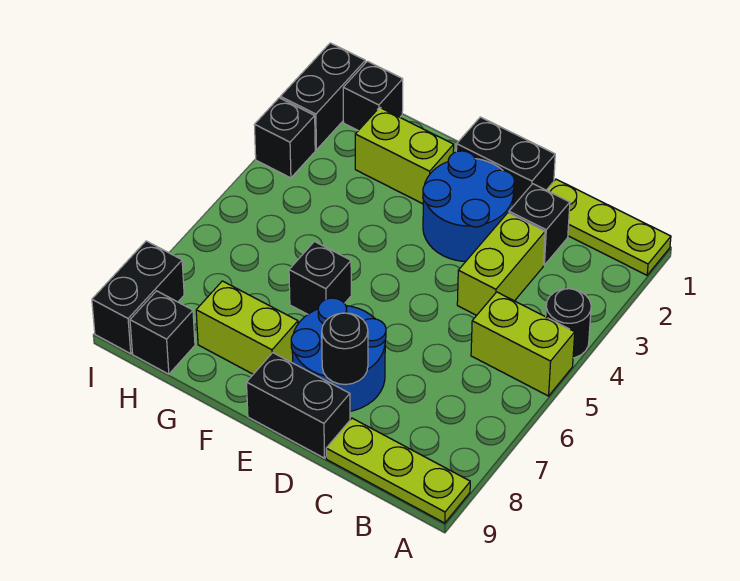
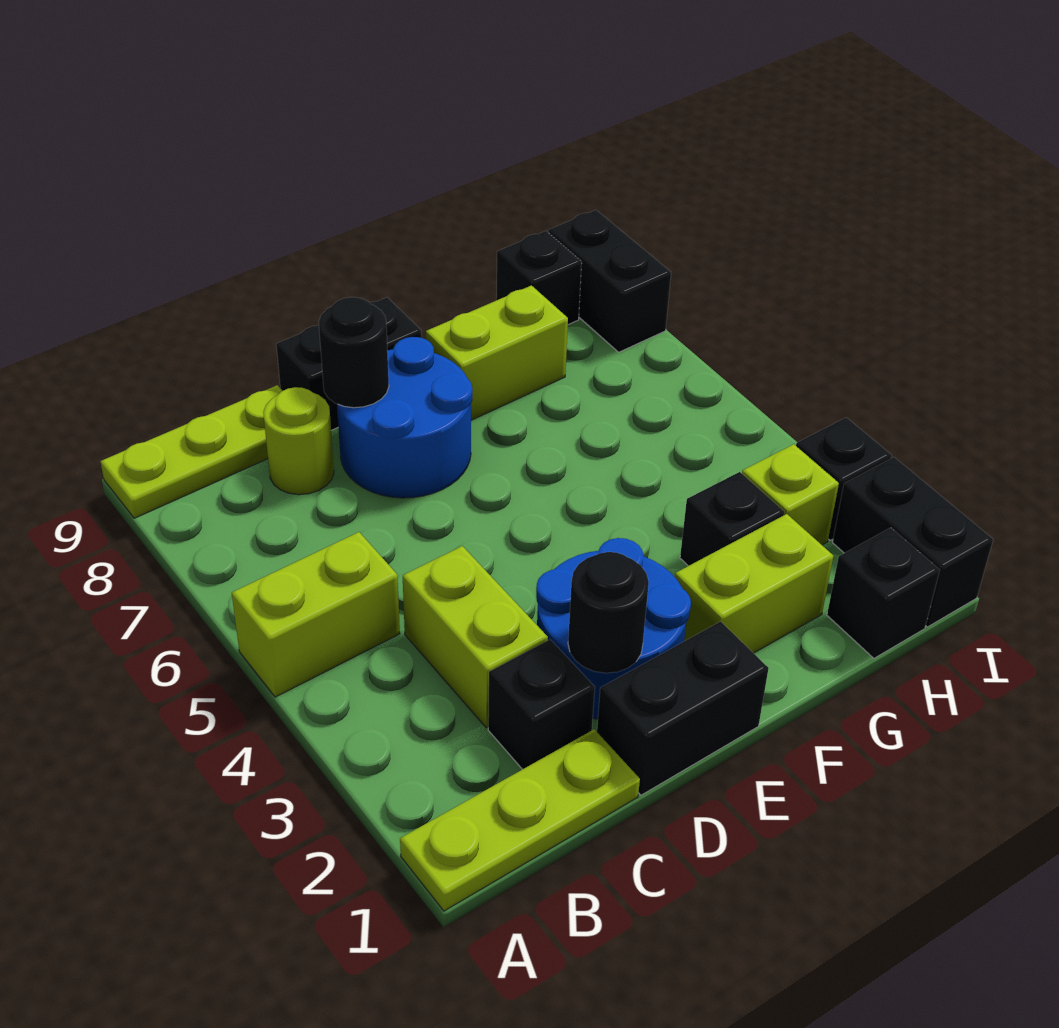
black round brick A4 level 1 -> black round brick D2 level 2
none -> lime round brick C8 level 1
black brick F6 level 1 -> black brick G3 level 1
none -> lime brick H3 level 1

